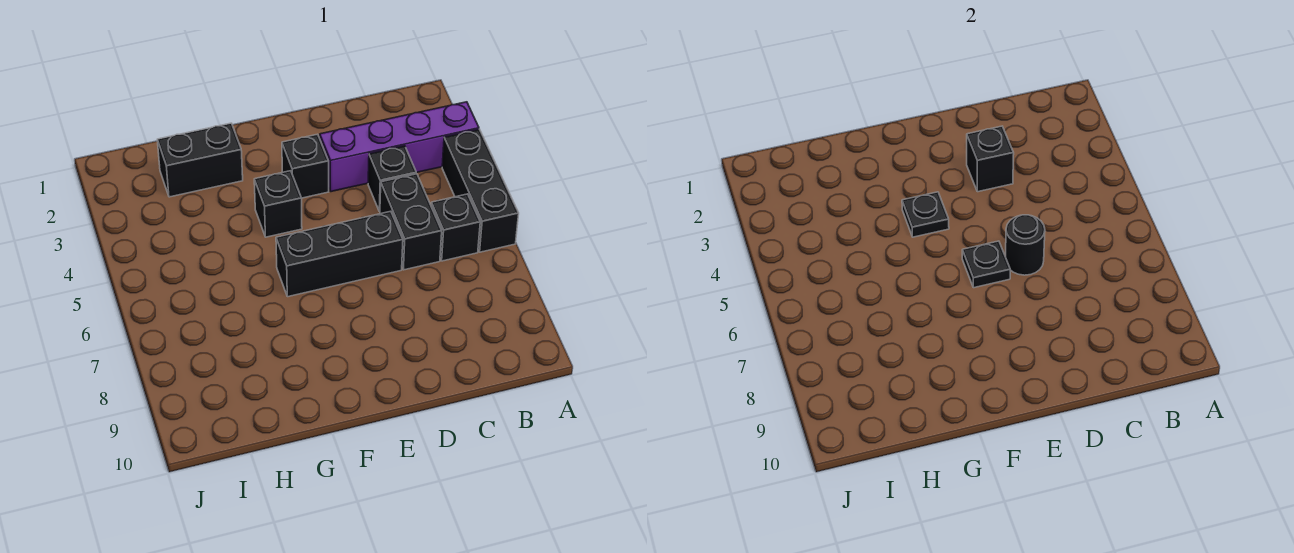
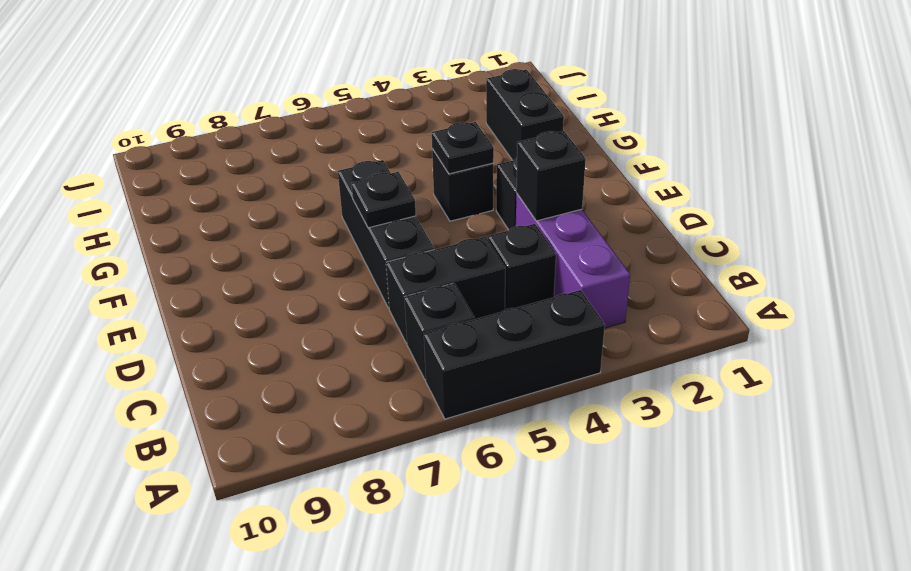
purple brick A3:D3 level 1 -> purple brick B3:D3 level 1
black round brick D6 level 2 -> none

